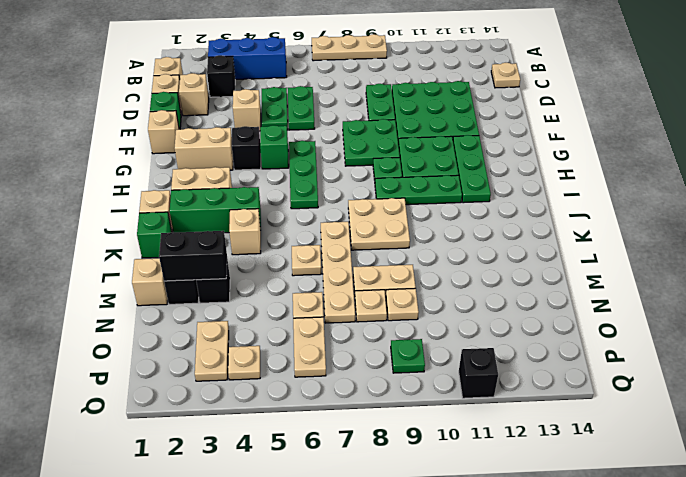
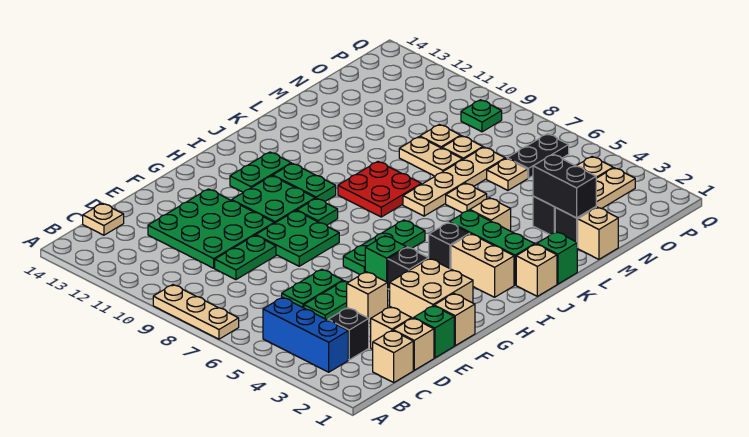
tan brick G2:G3 level 1 -> tan brick F2:G3 level 1
green plate G12:I12 level 1 -> green plate H12:I12 level 1
green plate I9:I11 level 1 -> green plate I10:I11 level 1
tan plate J8:K9 level 1 -> red plate J8:K9 level 1
tan plate O6:P6 level 1 -> black plate O6:P6 level 1
black brick Q11 level 1 -> black brick I4 level 1

